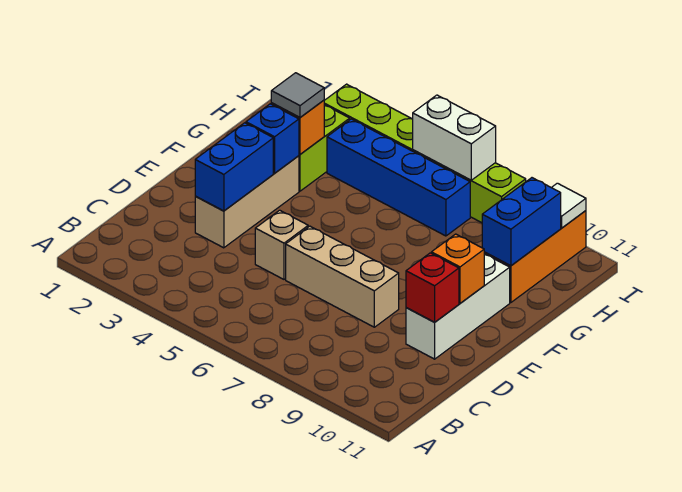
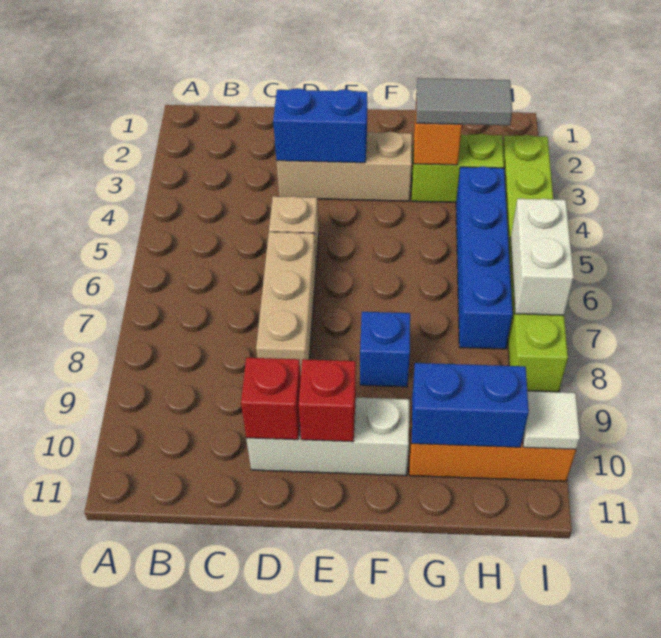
orange brick E10 level 2 -> red brick E10 level 2
blue brick F3 level 2 -> blue brick F8 level 1
grey tile G3 level 3 -> grey tile G3:H3 level 3

